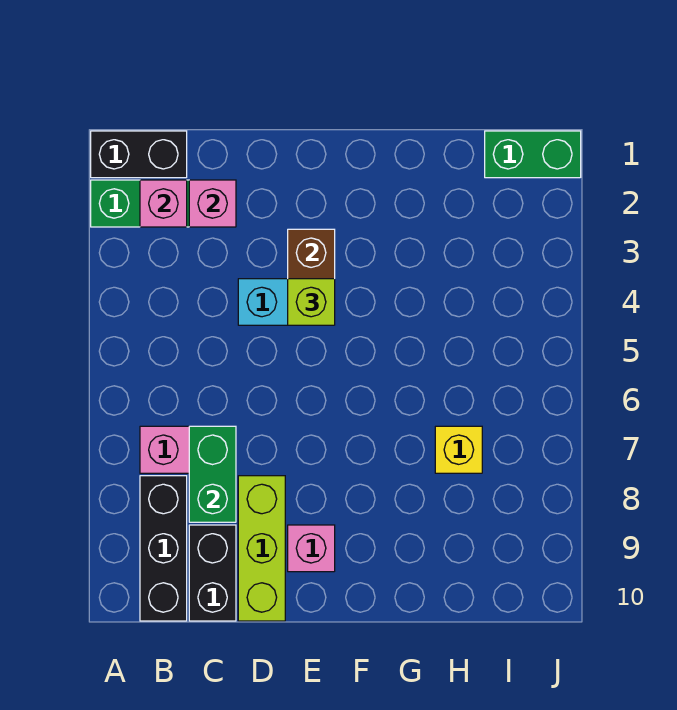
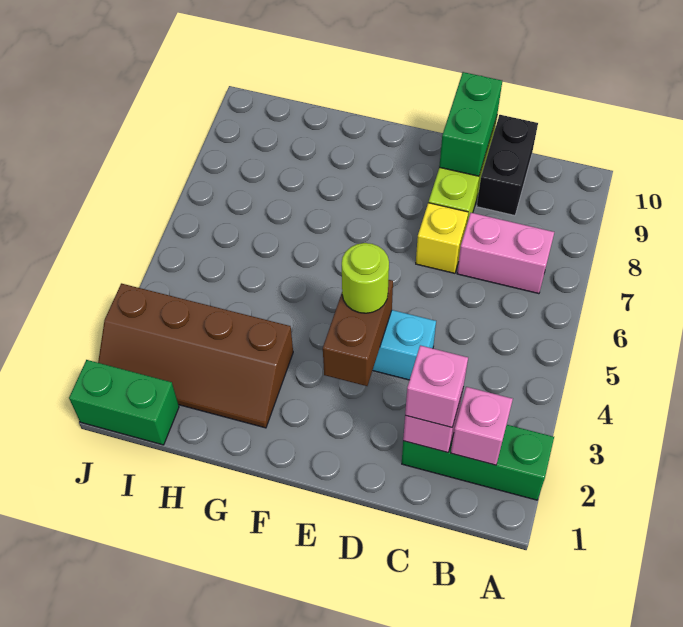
black brick A1:B1 level 1 -> none
black brick B8:B10 level 1 -> none
green brick C7:C8 level 2 -> green brick D9:D10 level 2
lime brick E4 level 3 -> lime round brick E4 level 3
pink brick E9 level 1 -> pink brick C2 level 3
none -> brown slope G2:J3 level 1 top 3
yellow brick H7 level 1 -> yellow brick D7 level 1

